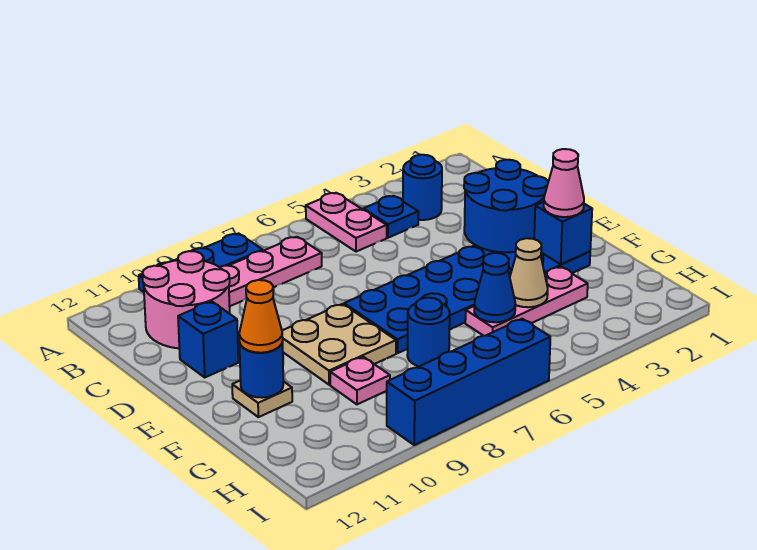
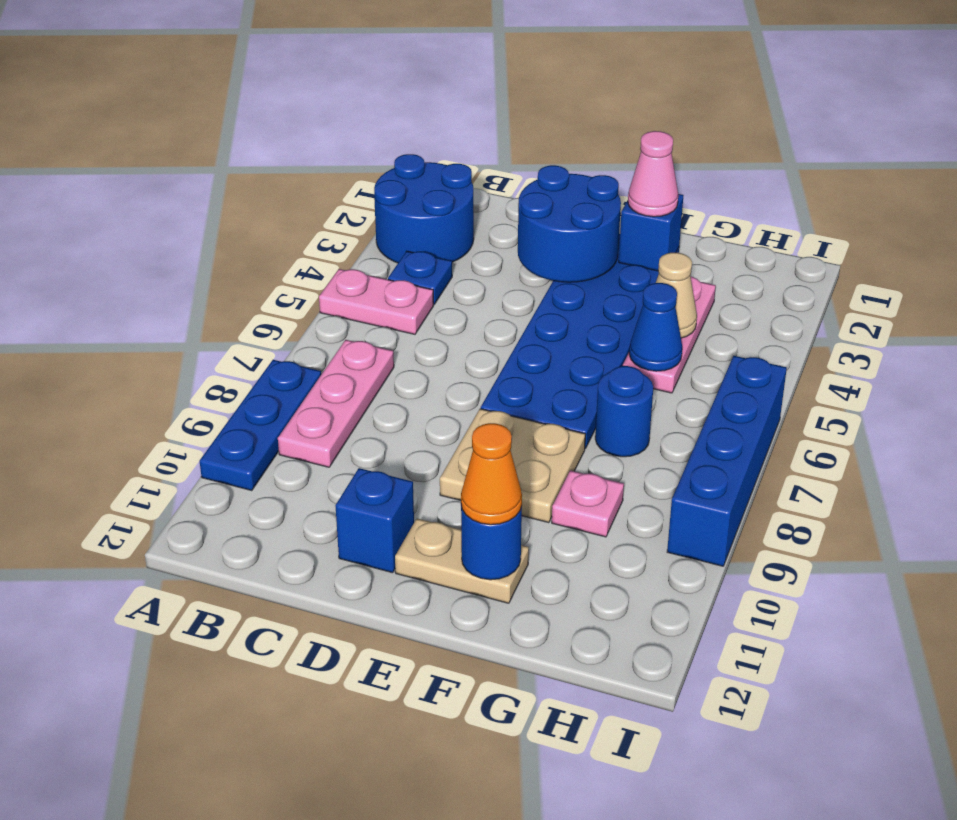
blue round brick B3 level 1 -> blue round brick A2:B3 level 1
pink round brick B10:C11 level 1 -> none
tan plate F11 level 1 -> tan plate E11:F11 level 1

